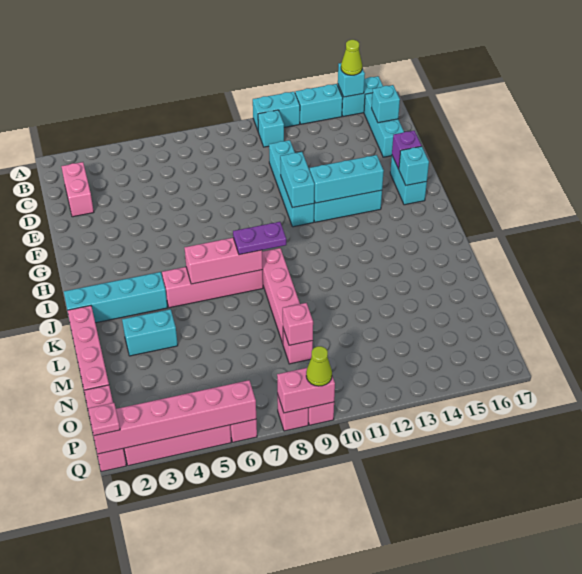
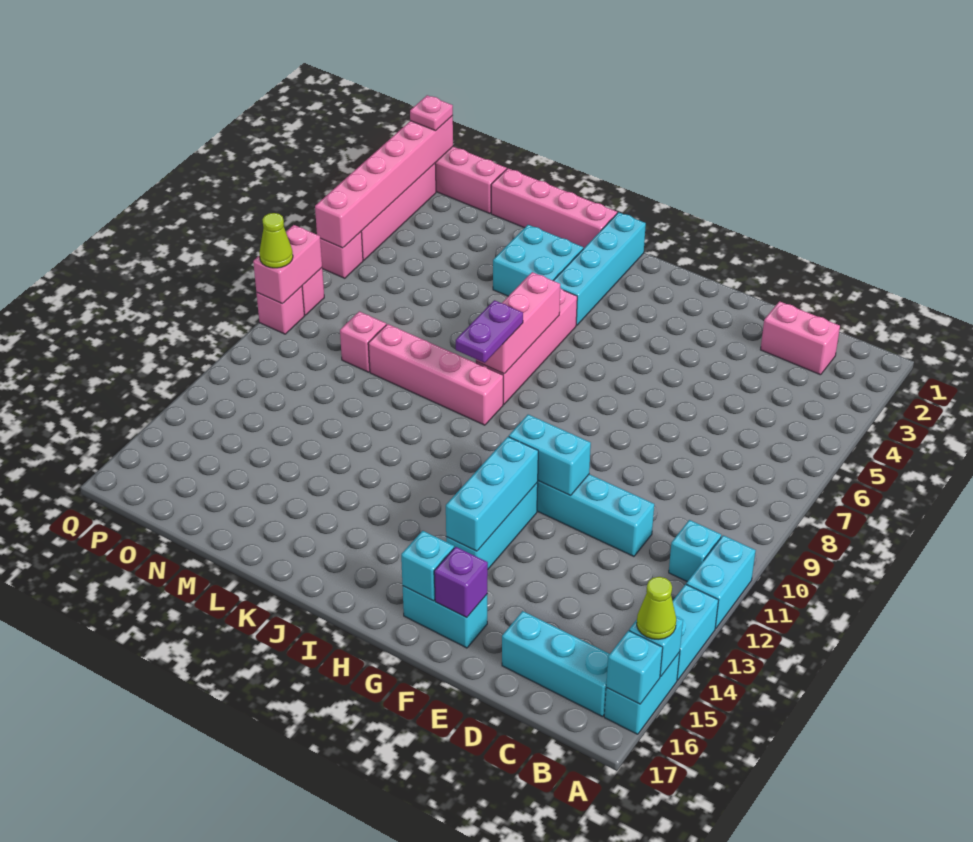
cyan brick C16 level 2 -> cyan brick A16 level 2
cyan brick L3:L4 level 1 -> cyan brick K3:L4 level 1
pink brick N9 level 2 -> none

